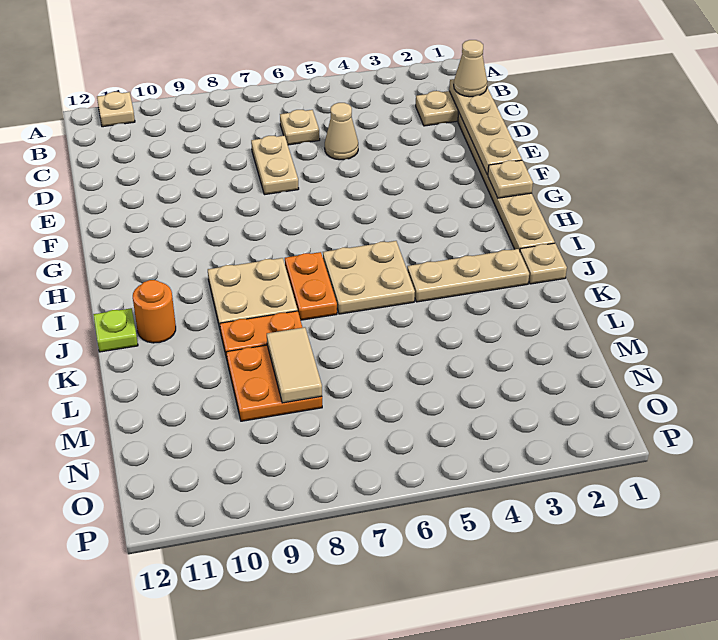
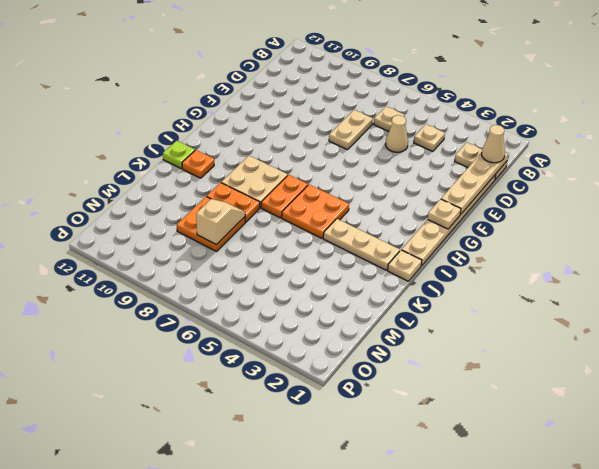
tan plate A11 level 1 -> tan plate C4 level 1
tan plate I5:J6 level 1 -> orange plate I5:J6 level 1
orange round brick J11 level 1 -> orange plate J11 level 1
tan tile L8:M8 level 2 -> tan slope L8:M8 level 2 top M

